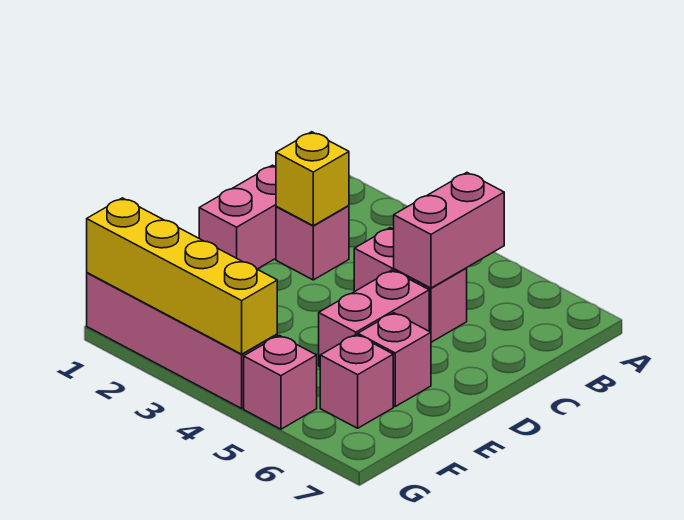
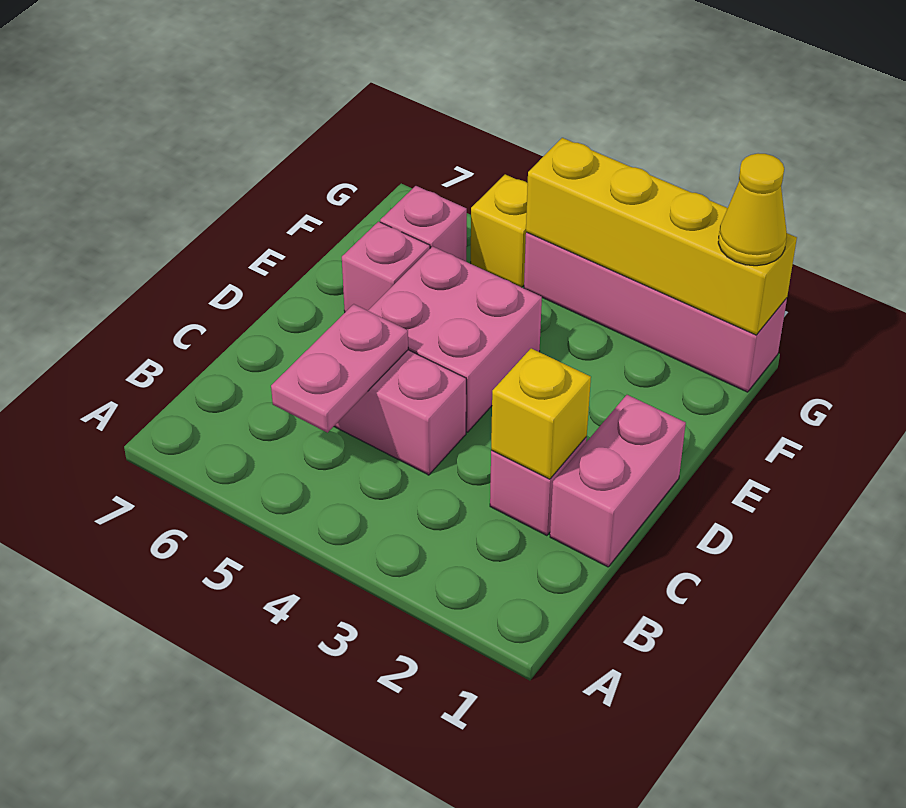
pink brick B5:C5 level 2 -> pink plate B5:C5 level 2
pink brick D5:E5 level 1 -> pink brick D4:E5 level 1
none -> yellow cone G1 level 3
pink brick G5 level 1 -> yellow brick G5 level 1

